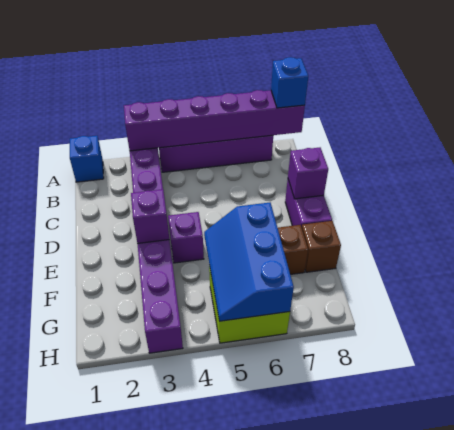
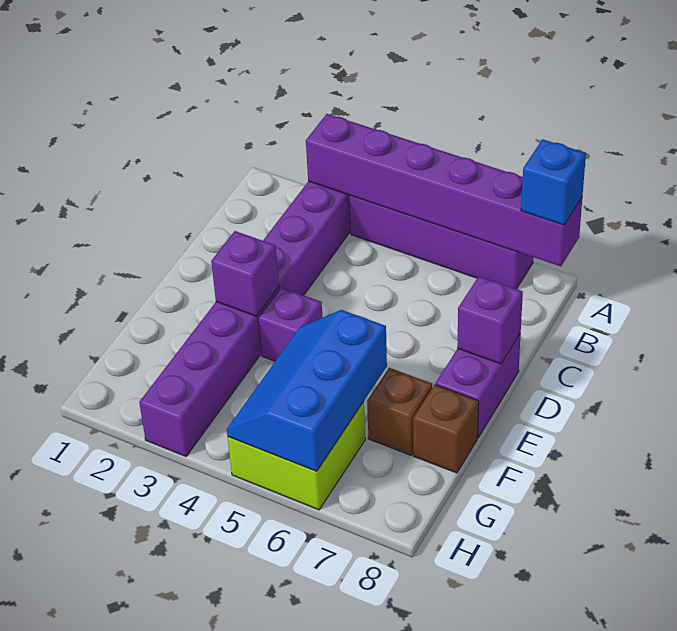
blue brick A1 level 1 -> none

